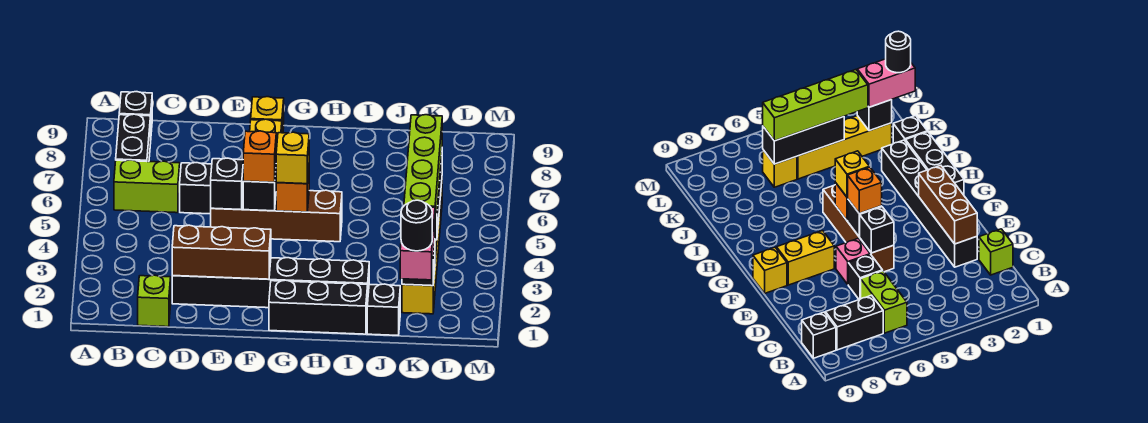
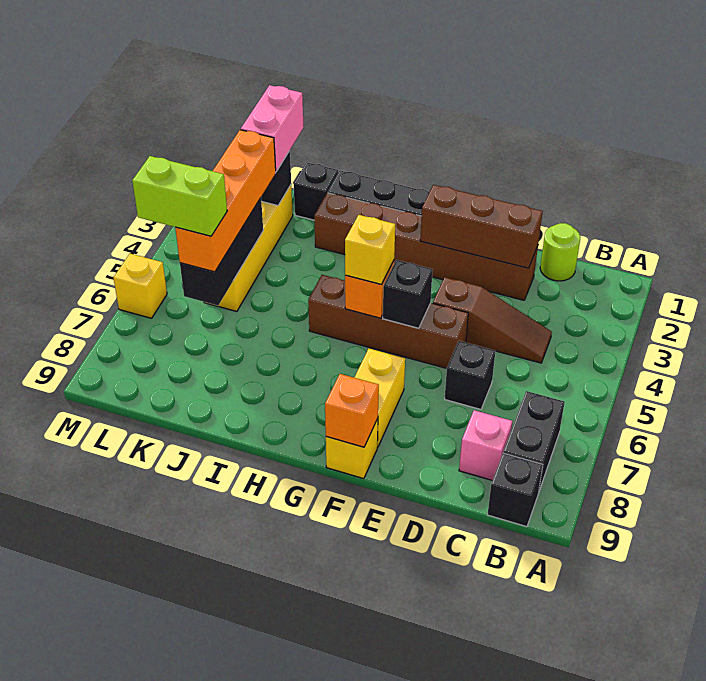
lime brick B6:C6 level 1 -> lime brick K6:L6 level 4
lime brick C1 level 1 -> lime round brick C1 level 1
none -> brown slope C4:E4 level 1 top E
black brick D2:I2 level 1 -> brown brick D2:I2 level 1
black brick E5 level 2 -> none
pink brick E6 level 1 -> pink brick C8 level 1
orange brick F5 level 3 -> orange brick F9 level 2
black round brick K1 level 4 -> none
lime brick K3:K6 level 3 -> orange brick K3:K6 level 3
yellow brick K6 level 1 -> yellow brick M6 level 1

